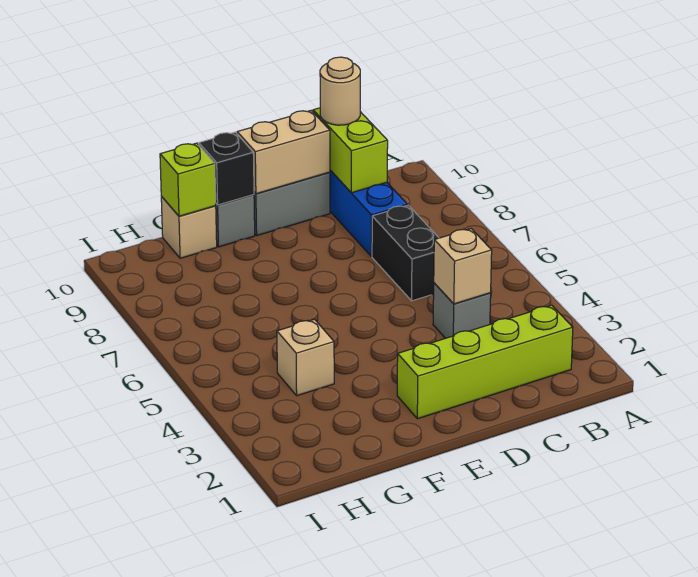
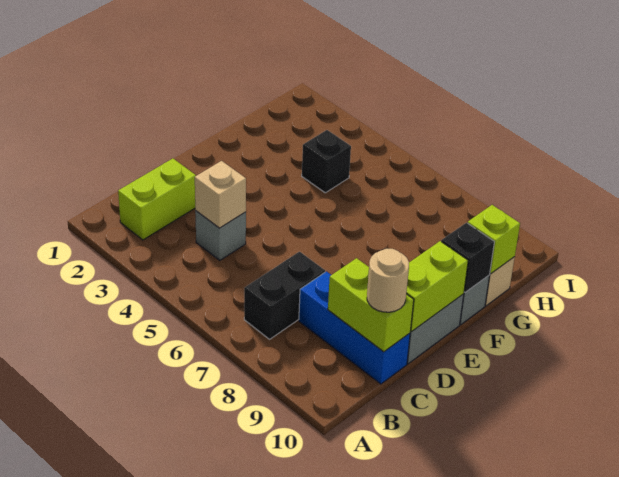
lime brick B2:E2 level 1 -> lime brick B2:C2 level 1
black brick C6:C7 level 1 -> black brick B7:C7 level 1
tan brick D10:E10 level 2 -> lime brick D10:E10 level 2
tan brick G4 level 1 -> black brick G4 level 1

